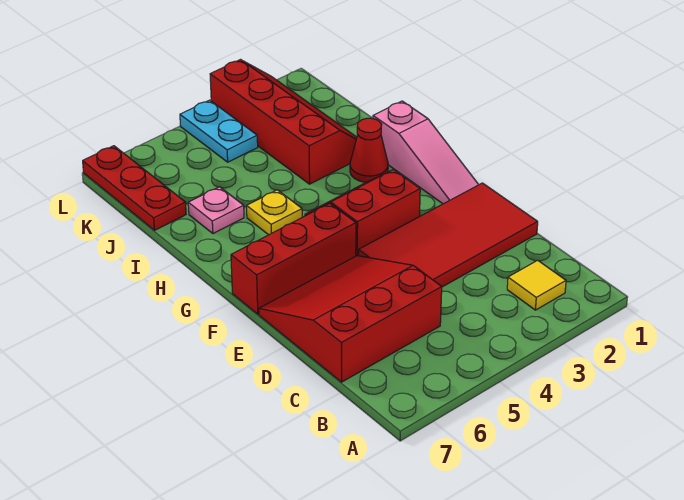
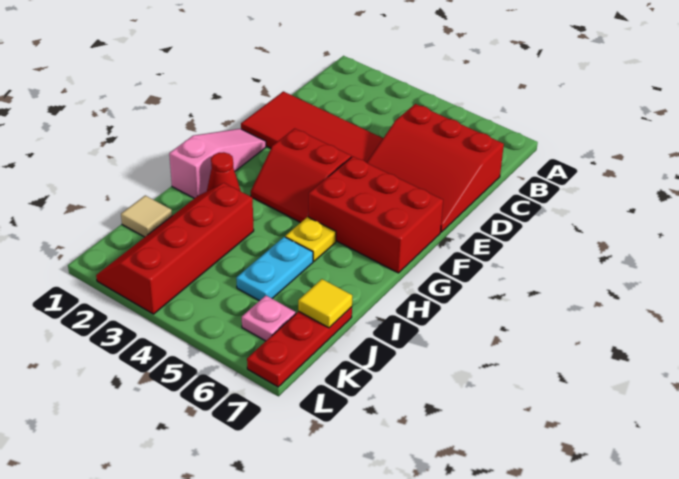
yellow tile B2 level 1 -> yellow tile J7 level 2
red brick F5:F7 level 1 -> red brick F5:G7 level 1
pink plate I6 level 1 -> pink plate K6 level 1
none -> tan tile J1 level 1
cyan plate K4:L4 level 1 -> cyan plate I5:J5 level 1

